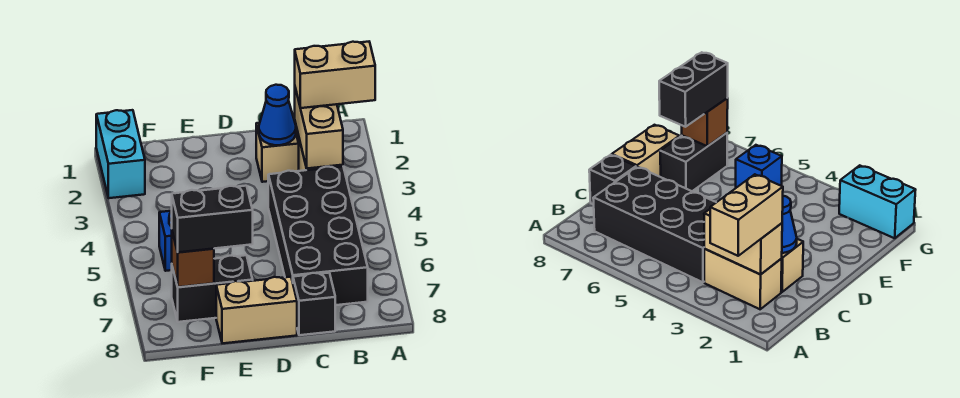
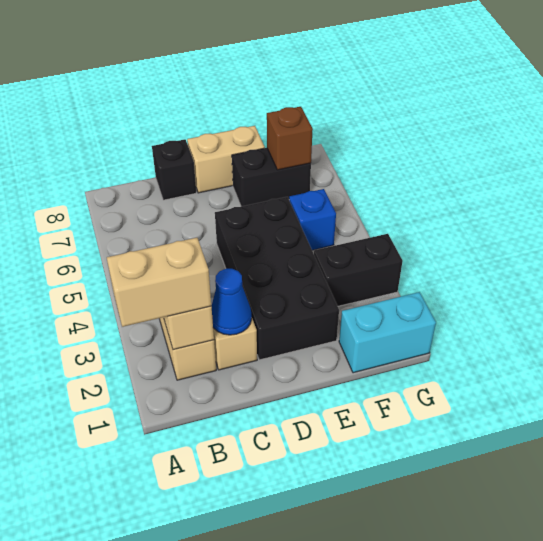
black brick B4:C7 level 1 -> black brick D2:E5 level 1
black brick E7:F7 level 3 -> black brick F3:G3 level 1
cyan brick G1:G2 level 1 -> cyan brick F1:G1 level 1

